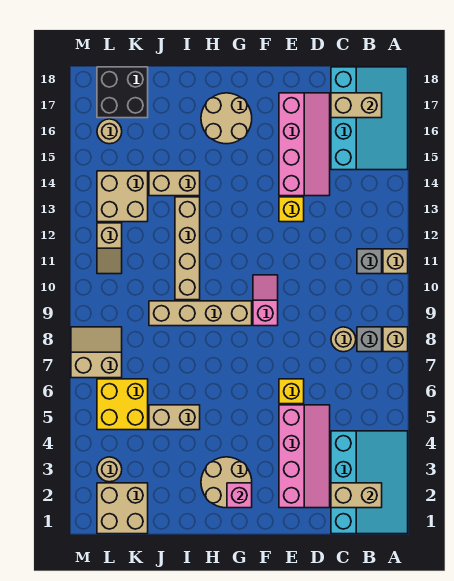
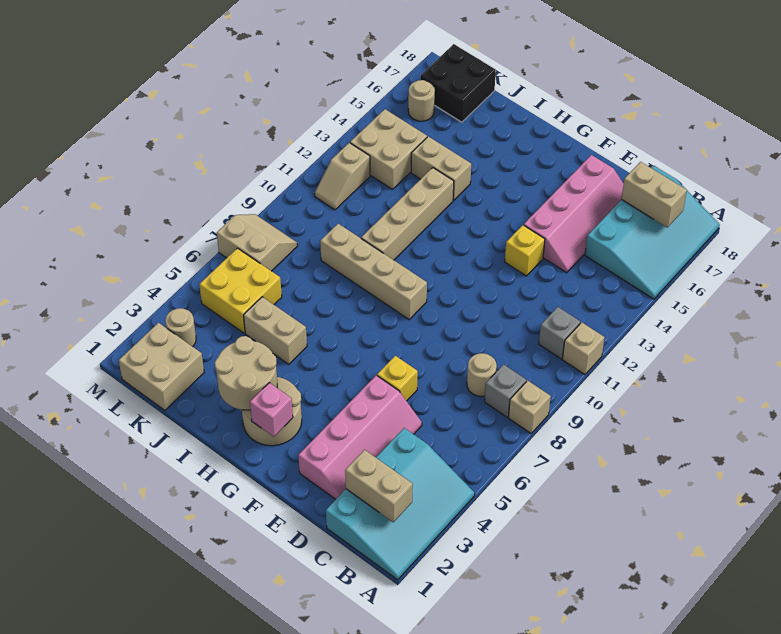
pink slope F9:F10 level 1 top 9 -> none
tan round brick G16:H17 level 1 -> tan round brick H2:I3 level 2

